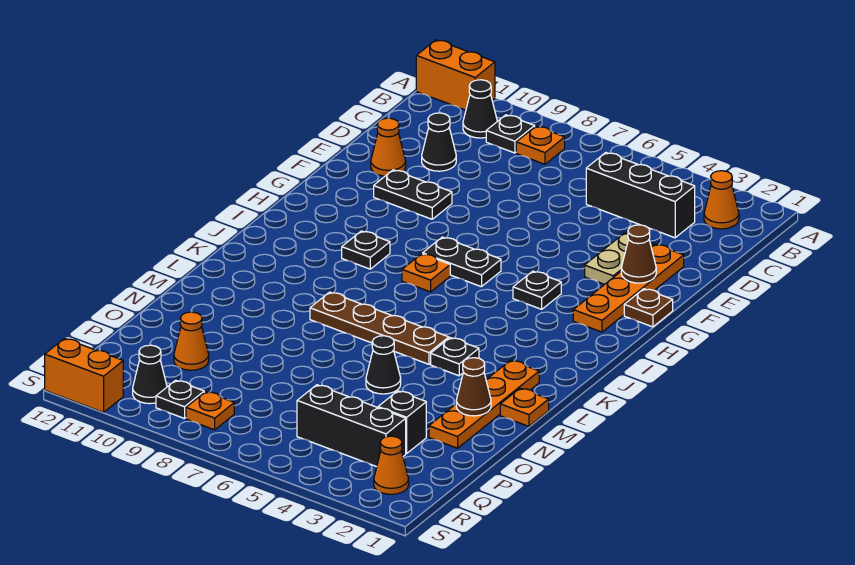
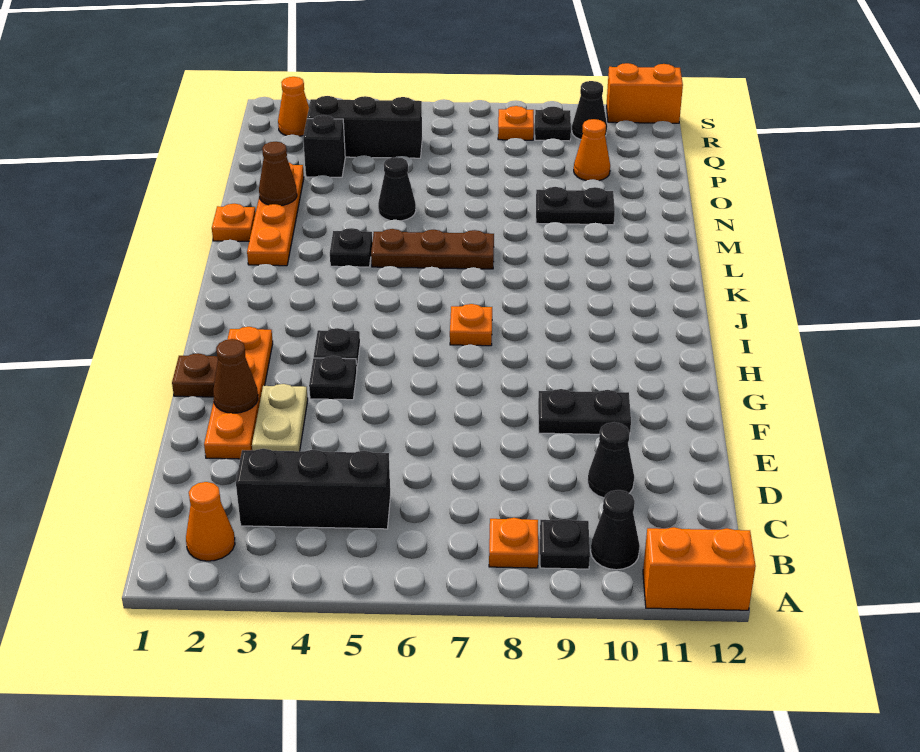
orange cone E11 level 1 -> none
black plate H6:H7 level 1 -> black plate N9:N10 level 1
black plate I9 level 1 -> black plate G4 level 1
brown plate L5:L8 level 1 -> brown plate L5:L7 level 1

